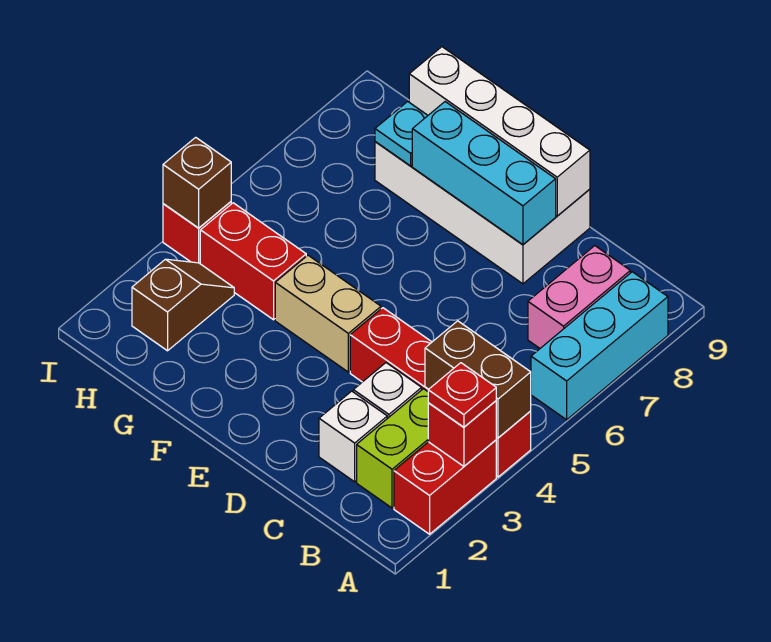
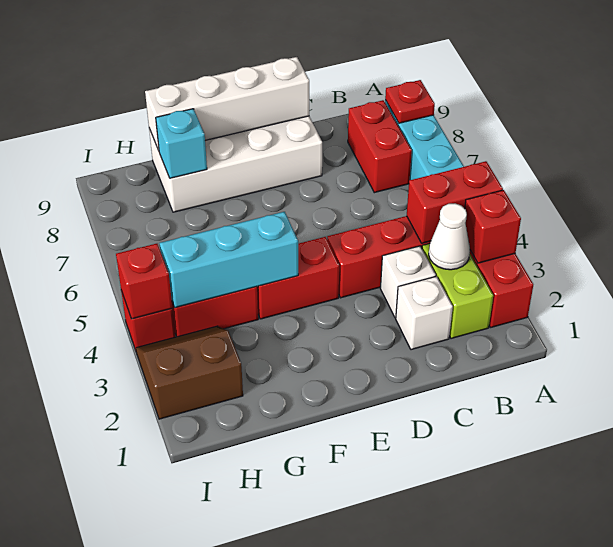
red plate A3 level 3 -> red plate A8 level 2
brown brick A4:B4 level 2 -> red brick A4:B4 level 2
none -> white cone B3 level 2
pink brick B7:B8 level 1 -> red brick B7:B8 level 1
cyan brick D8:F8 level 2 -> cyan brick F4:H4 level 2
tan brick E4:F4 level 1 -> red brick E4:F4 level 1
cyan plate G8 level 2 -> cyan brick G8 level 2
brown slope H2:H3 level 1 top 2 -> brown slope H2:I3 level 1 top 2
brown brick I4 level 2 -> red brick I4 level 2

